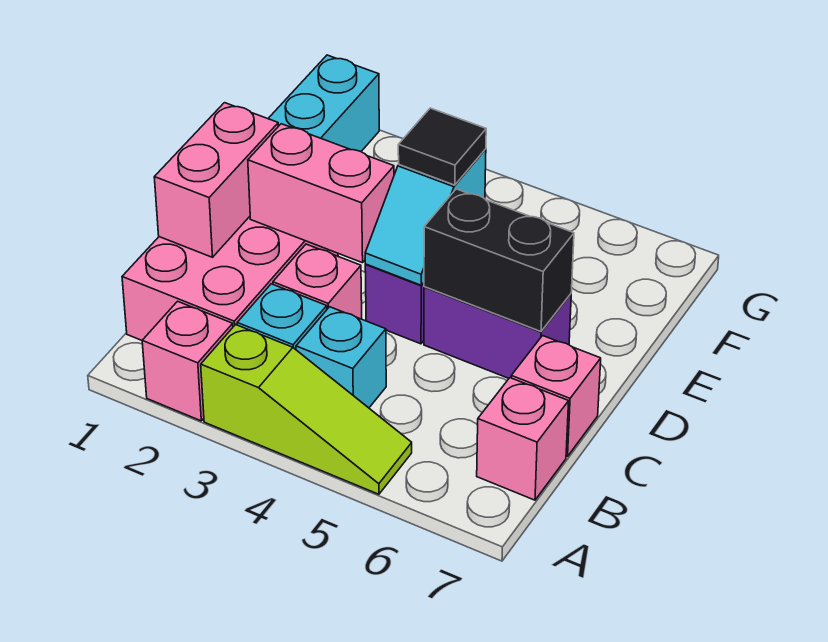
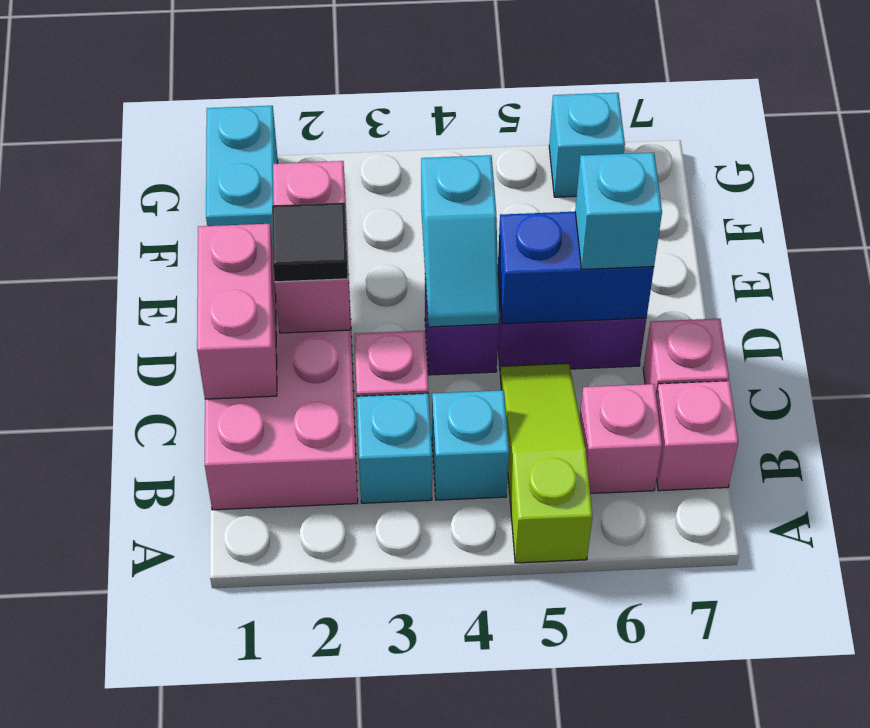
pink brick A2 level 1 -> pink brick B6 level 1
lime slope A3:A5 level 1 top 3 -> lime slope A5:C5 level 1 top A
pink brick D2:D3 level 2 -> pink brick D2:E2 level 2
black brick D5:D6 level 2 -> blue brick D5:D6 level 2
none -> cyan brick D6 level 3
black tile E4 level 3 -> black tile D2 level 3
none -> cyan brick G6 level 1

